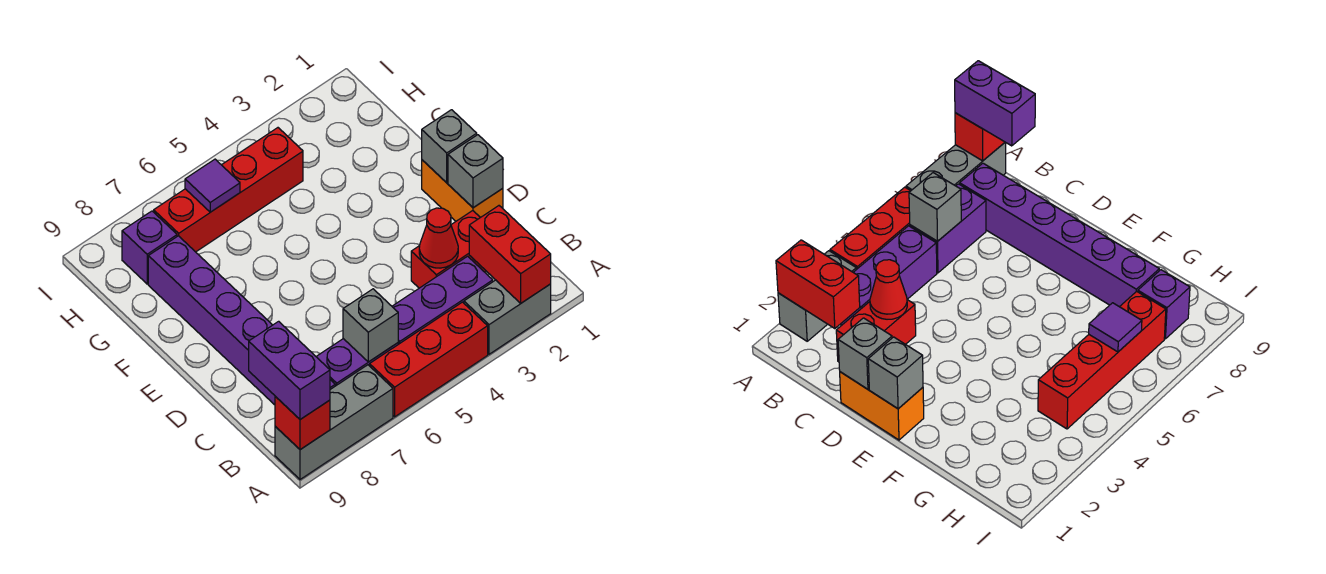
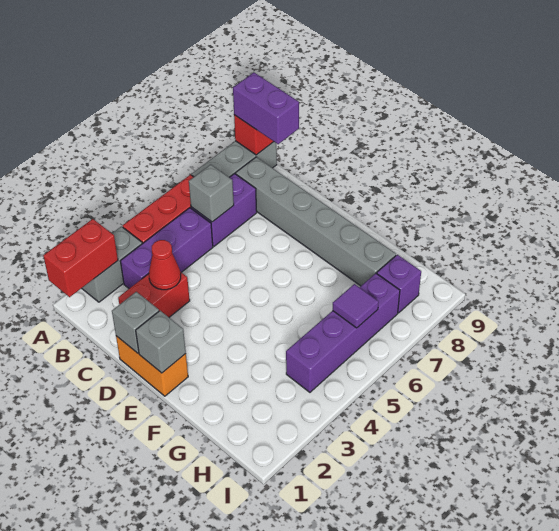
red brick A2:B2 level 2 -> red brick A1:A2 level 2
purple brick B8:G8 level 1 -> grey brick B8:G8 level 1
red brick H4:H7 level 1 -> purple brick H4:H7 level 1

